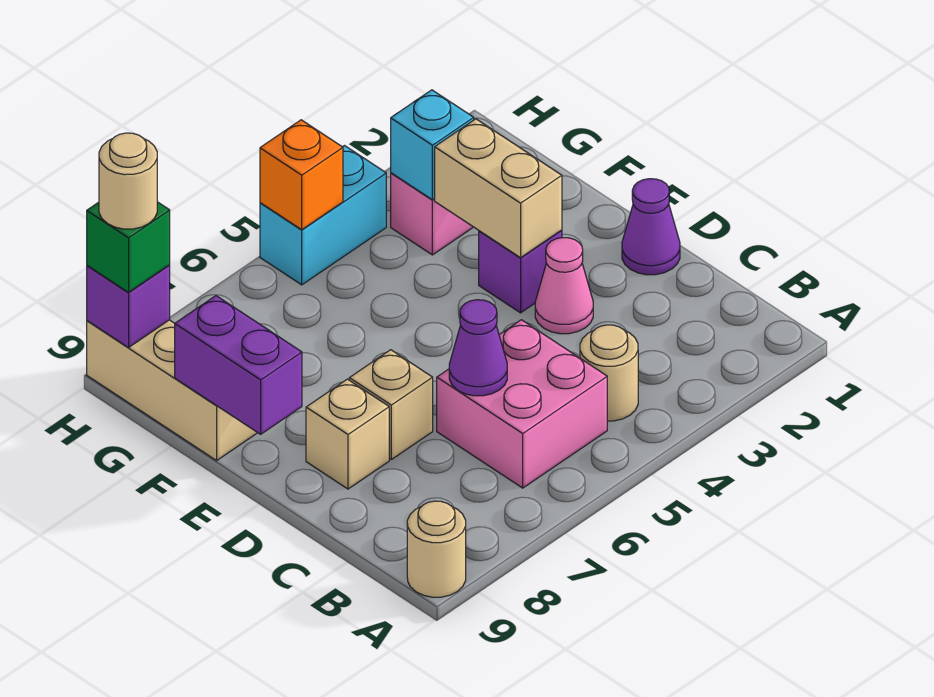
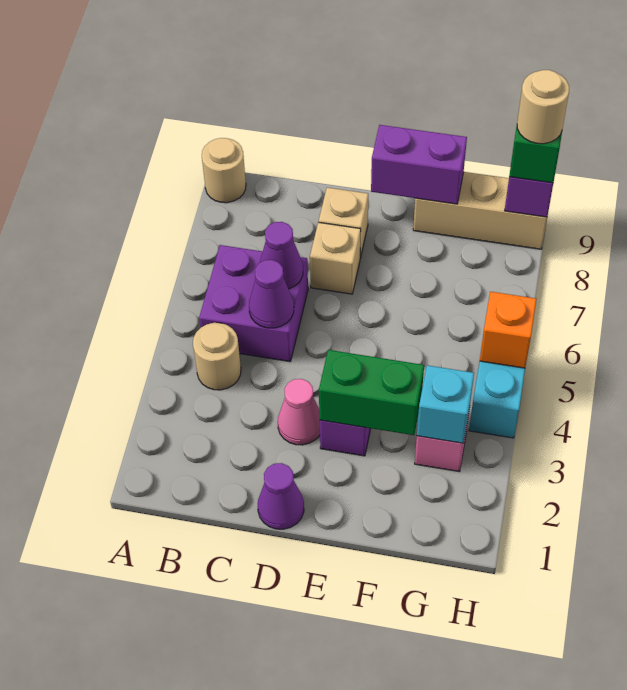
pink brick B5:C6 level 1 -> purple brick B5:C6 level 1
none -> purple cone C5 level 2
tan brick E3:F3 level 2 -> green brick E3:F3 level 2

